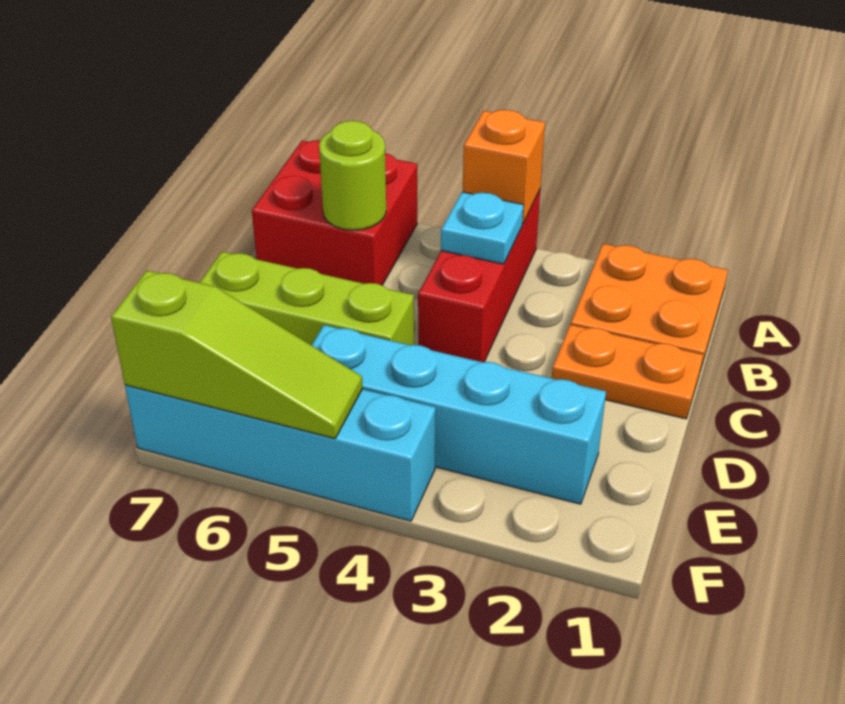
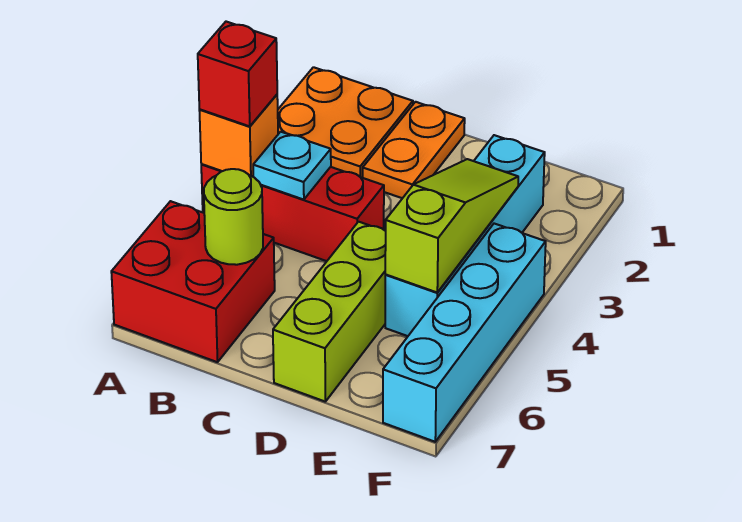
none -> red brick A4 level 3
lime slope F5:F7 level 2 top 7 -> lime slope E3:E5 level 2 top 5

